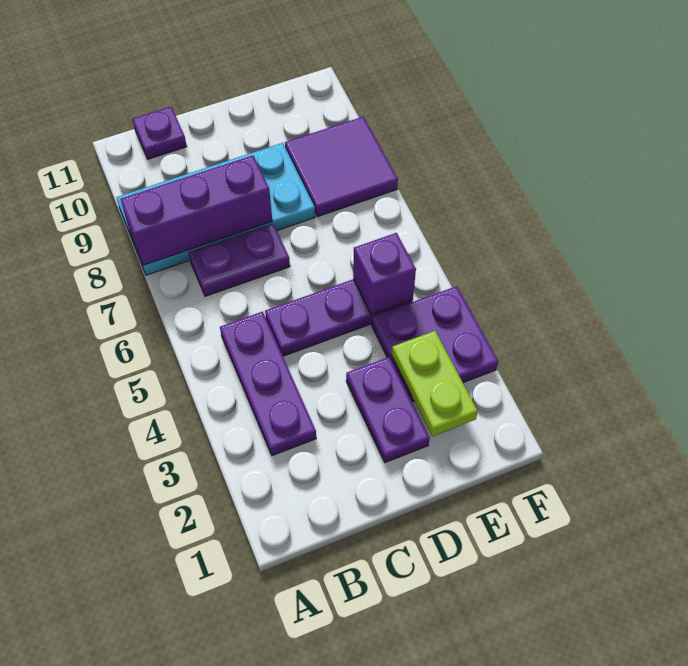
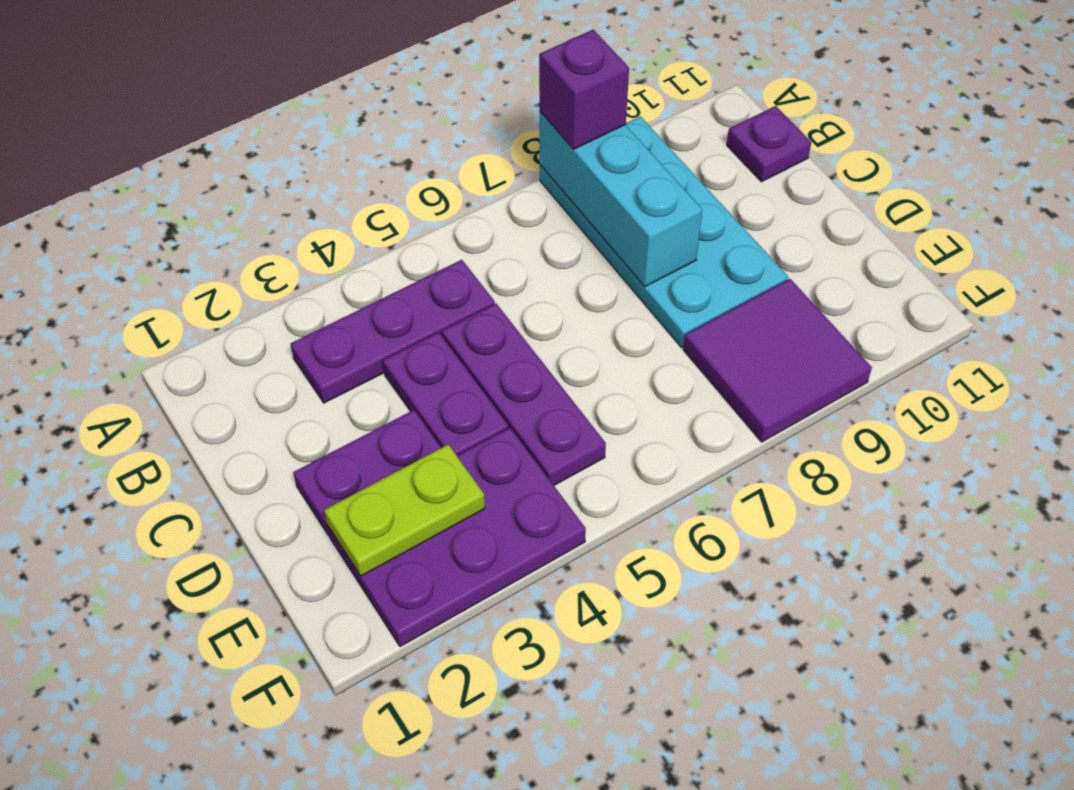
purple brick A8:C8 level 2 -> cyan brick A8:C8 level 2
purple plate B7:C7 level 1 -> purple plate C4:D4 level 1
purple plate E3:F4 level 1 -> purple plate E2:F4 level 1
purple brick E5 level 2 -> purple brick A8 level 3

